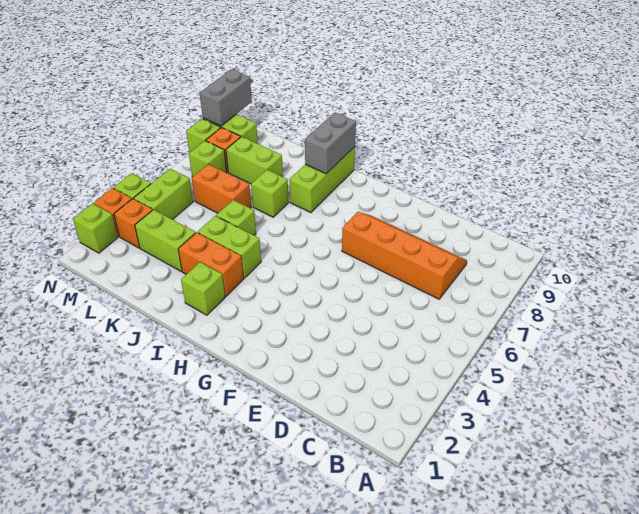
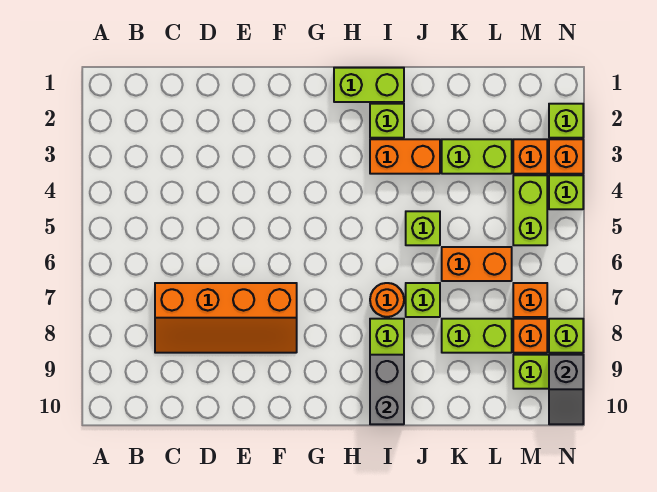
lime brick I4:J4 level 1 -> lime brick H1:I1 level 1
none -> orange round brick I7 level 1
lime brick M7 level 1 -> orange brick M7 level 1
grey brick N9:N10 level 2 -> grey slope N9:N10 level 2 top 9

